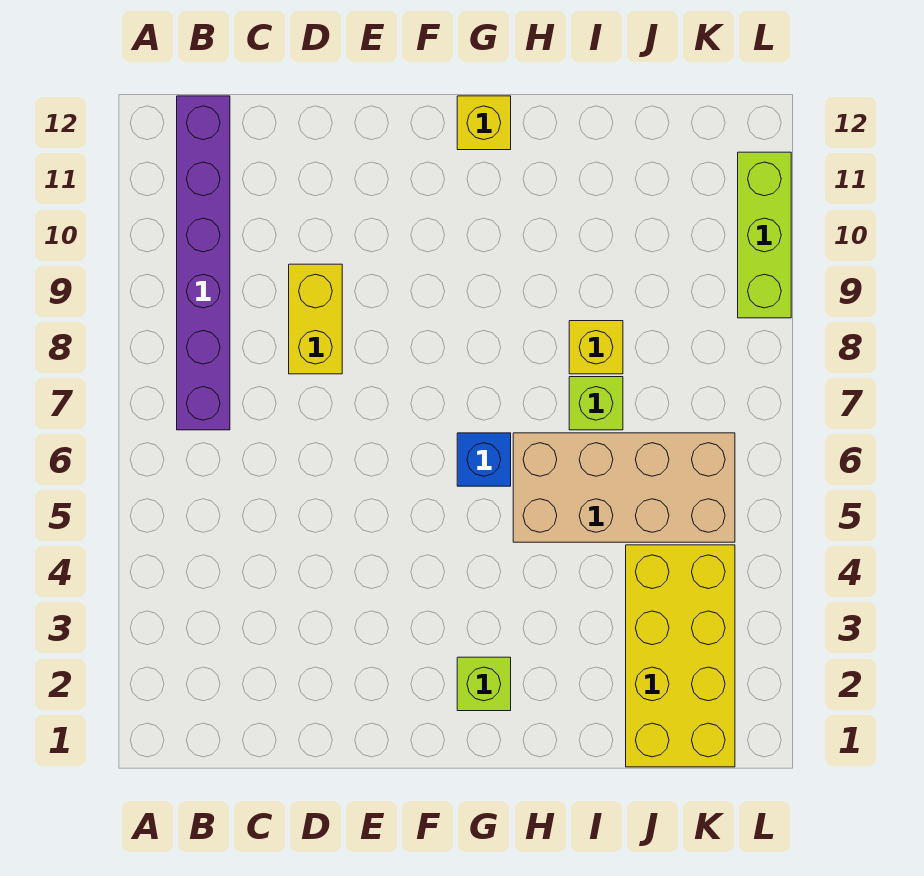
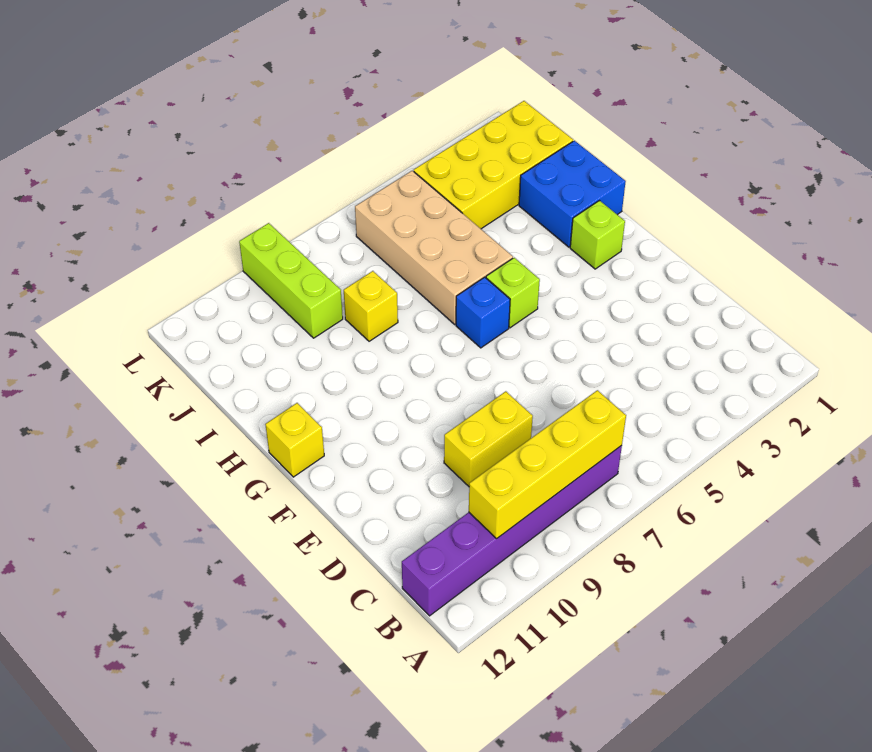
none -> yellow brick B7:B10 level 2
none -> blue brick H1:I2 level 1
lime brick I7 level 1 -> lime brick G5 level 1
lime brick L9:L11 level 1 -> lime brick J9:L9 level 1

